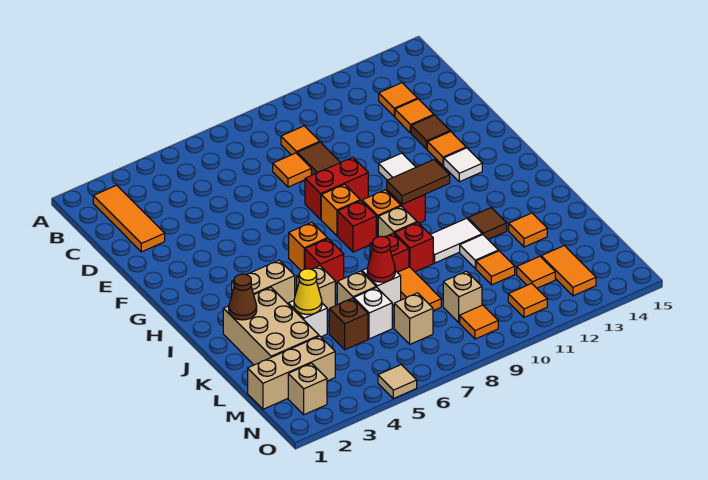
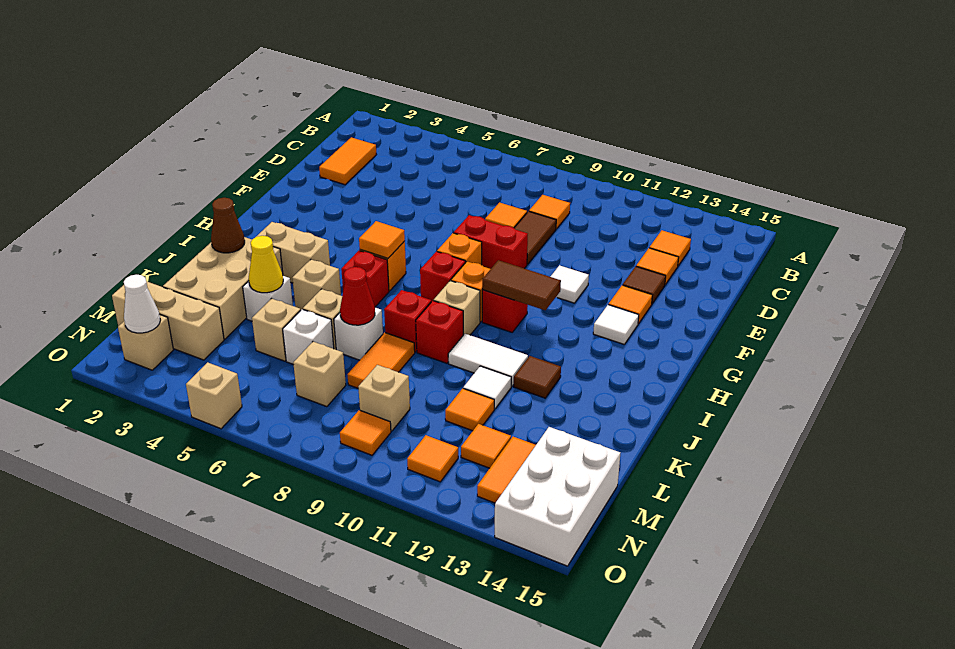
orange tile B2:D2 level 1 -> orange tile C2:D2 level 1
orange tile K13 level 1 -> orange tile H6 level 2
brown brick L5 level 1 -> tan brick L5 level 1
none -> white brick M14:O15 level 1
none -> white cone N2 level 2
tan tile O5 level 1 -> tan brick O5 level 1

